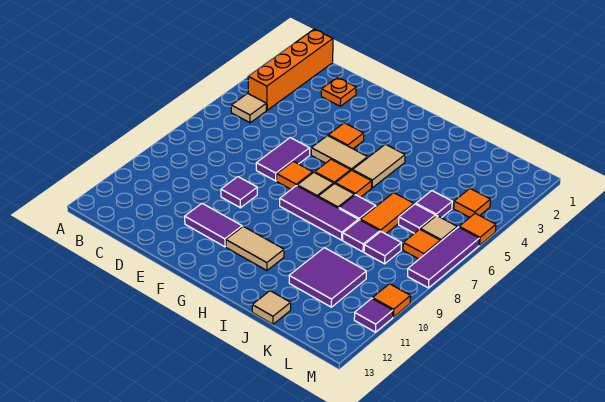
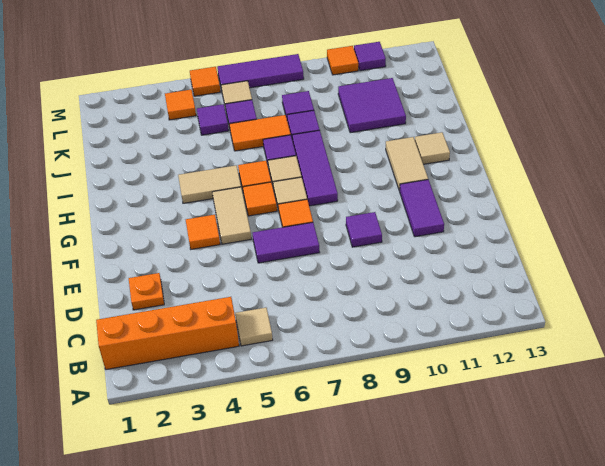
tan tile J13 level 1 -> tan tile H12 level 1
orange tile L7 level 1 -> none

